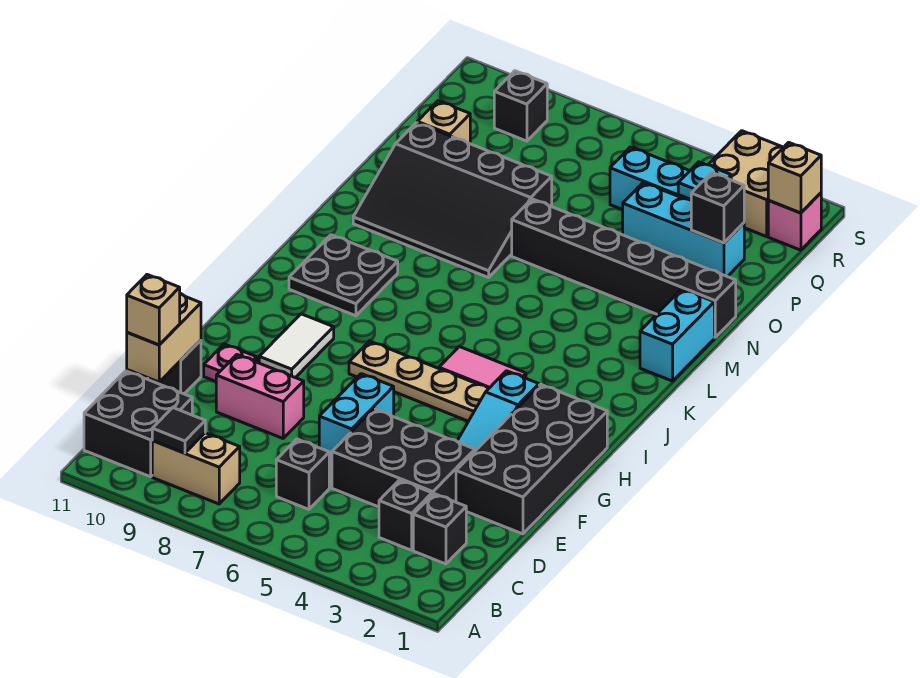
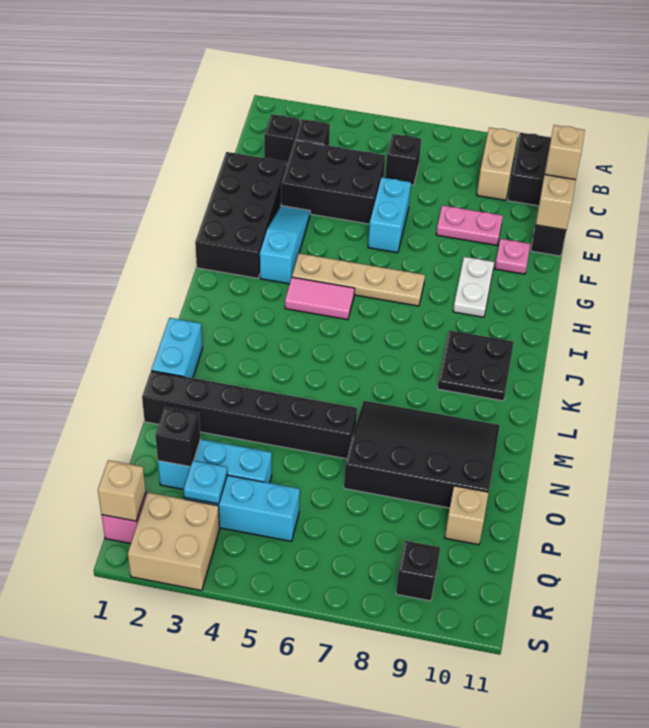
tan brick B8:B9 level 1 -> tan brick B9:C9 level 1
black tile B9 level 2 -> none
pink brick E8:E9 level 1 -> pink plate E8:E9 level 1
white tile G9:H9 level 1 -> white plate G9:H9 level 1

